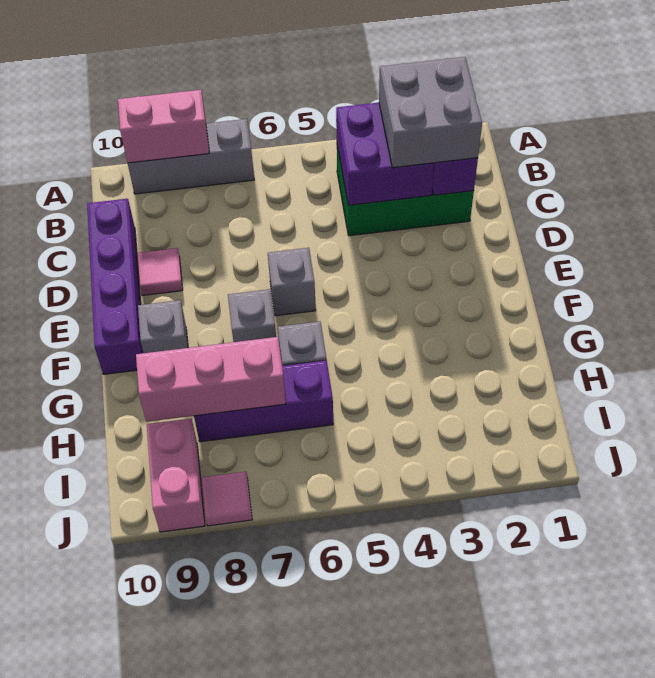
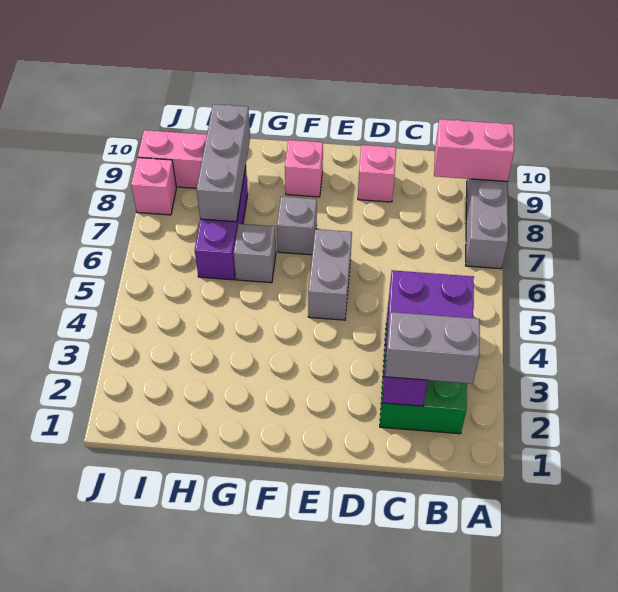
pink brick A8:A9 level 2 -> pink brick A9:B9 level 2
grey brick B2:C3 level 3 -> grey brick B2:C2 level 3
purple brick C10:F10 level 1 -> none
pink tile D9 level 1 -> pink brick D9 level 1
grey brick E6 level 1 -> grey brick E5:E6 level 1
grey brick F9 level 1 -> pink brick F9 level 1
pink brick H7:H9 level 2 -> grey brick H7:H9 level 2
pink tile J8 level 1 -> pink brick J8 level 1

